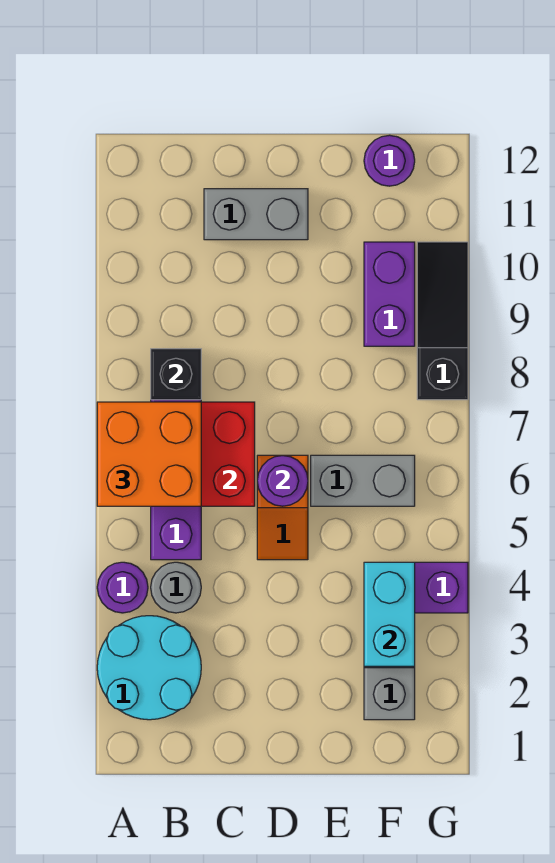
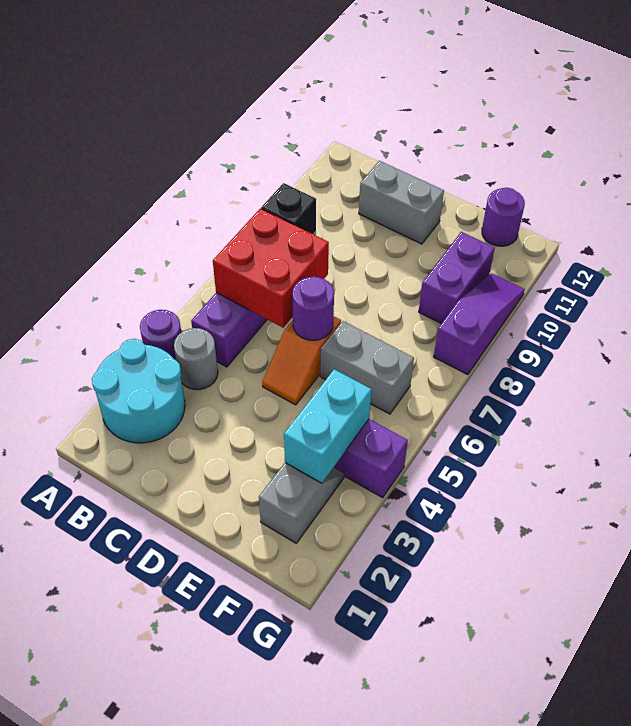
orange brick A6:B7 level 3 -> none
black slope G8:G10 level 1 top 8 -> purple slope G8:G10 level 1 top 8

